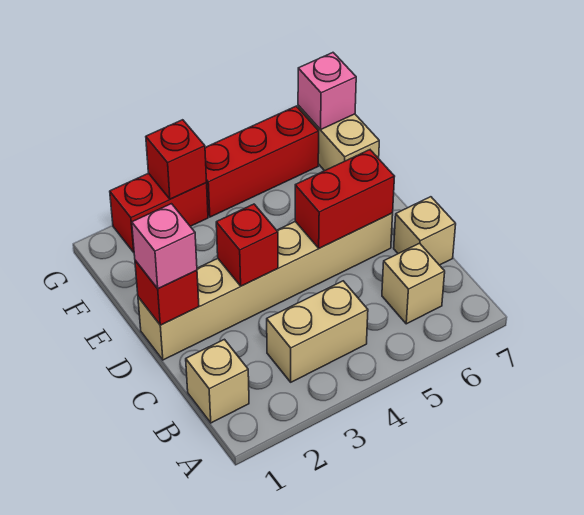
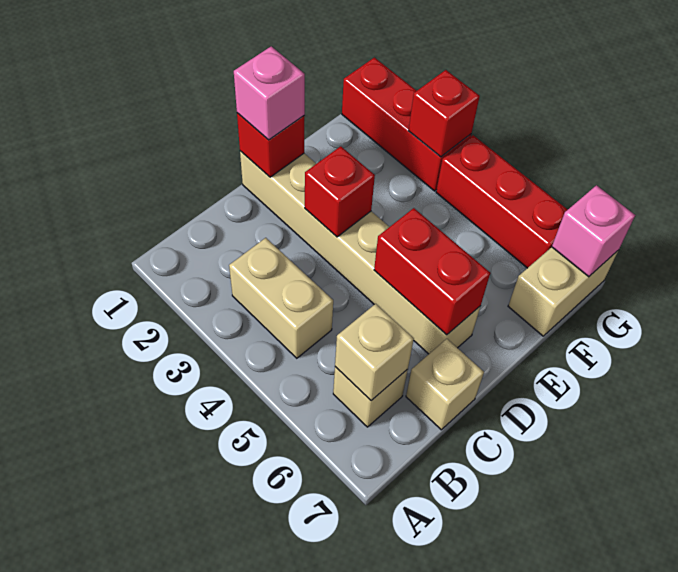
tan brick B1 level 1 -> tan brick B6 level 2
red brick G2:G3 level 1 -> red brick G1:G3 level 1

